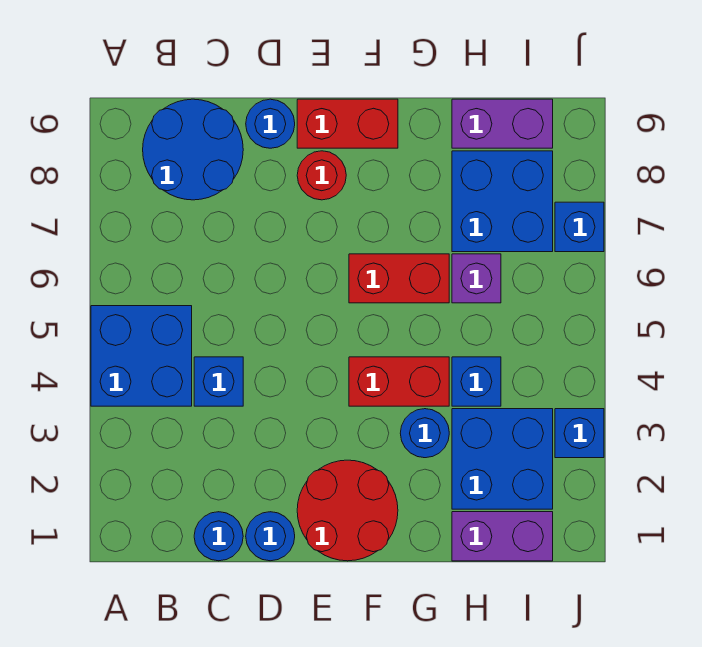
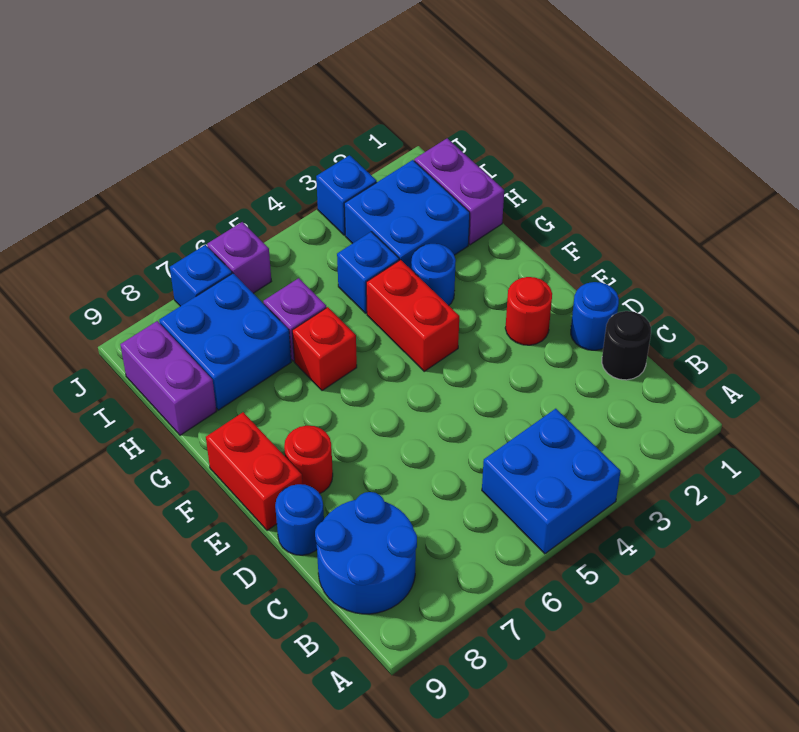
blue round brick C1 level 1 -> black round brick C1 level 1
blue brick C4 level 1 -> none
red round brick E1:F2 level 1 -> red round brick E2 level 1
red brick F6:G6 level 1 -> red brick G6 level 1
none -> purple brick J6 level 1

